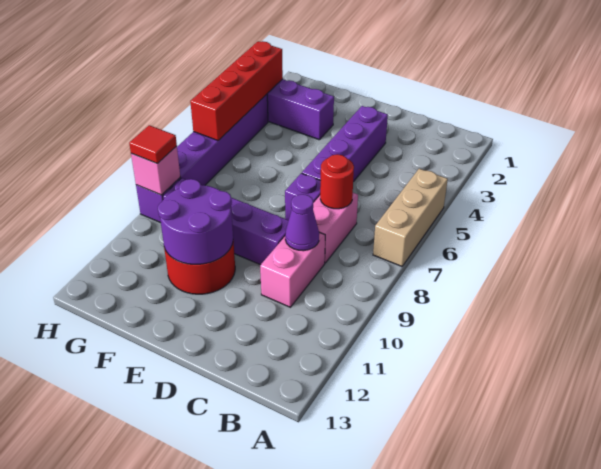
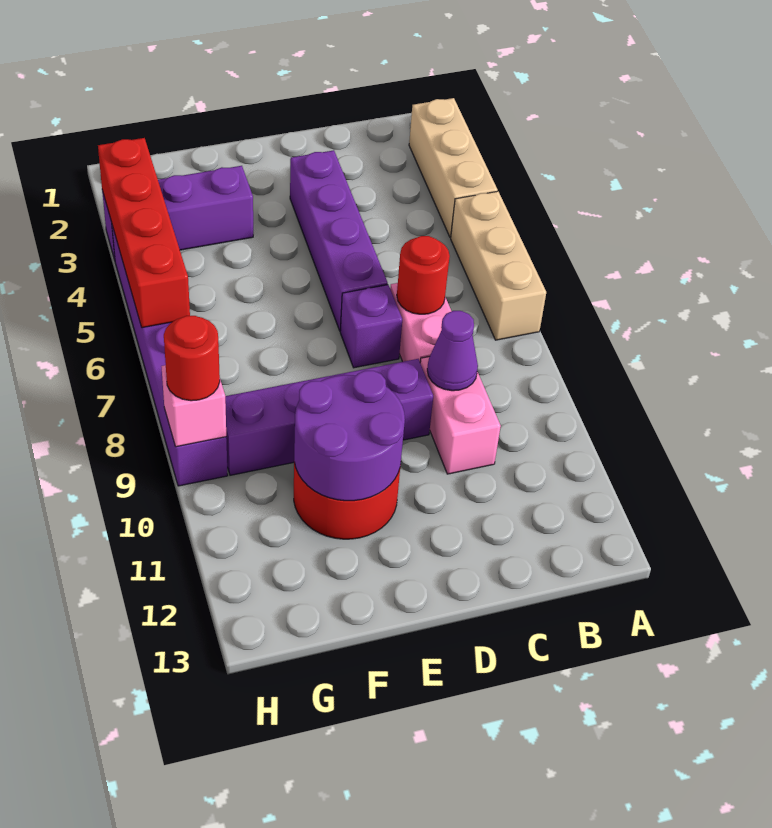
none -> tan brick A2:A4 level 1
red tile H9 level 3 -> red round brick H9 level 3

